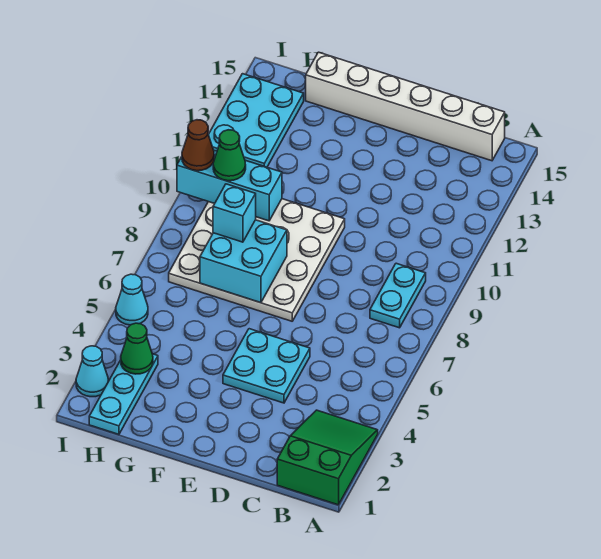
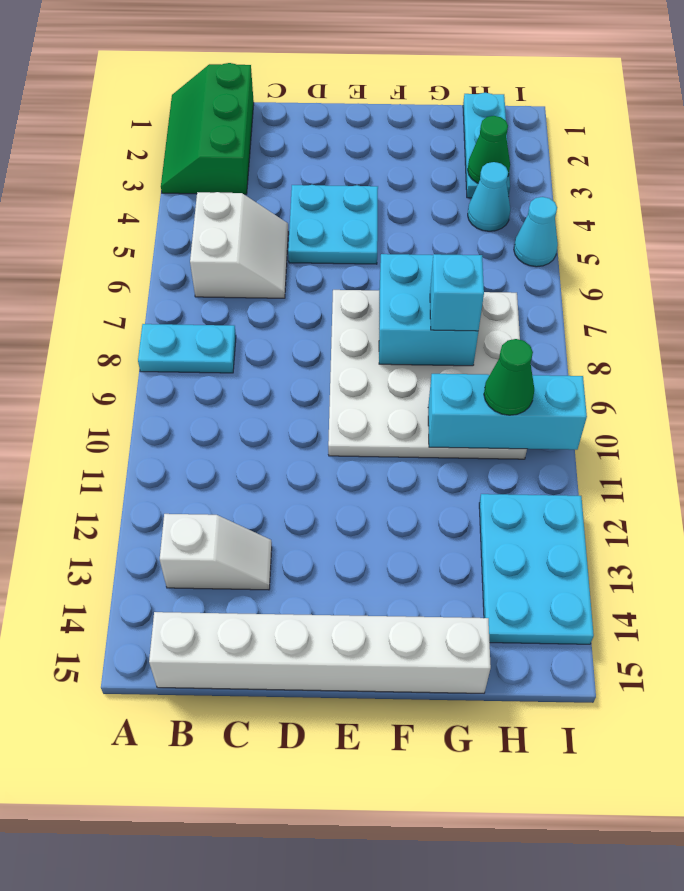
green slope A1:B3 level 1 top 1 -> green slope A1:B3 level 1 top B
none -> white slope B5:C6 level 1 top B
cyan plate B8:B9 level 1 -> cyan plate A8:B8 level 1
none -> white slope B13:C13 level 1 top B
cyan cone I2 level 1 -> cyan cone H4 level 1
brown cone I10 level 3 -> none

